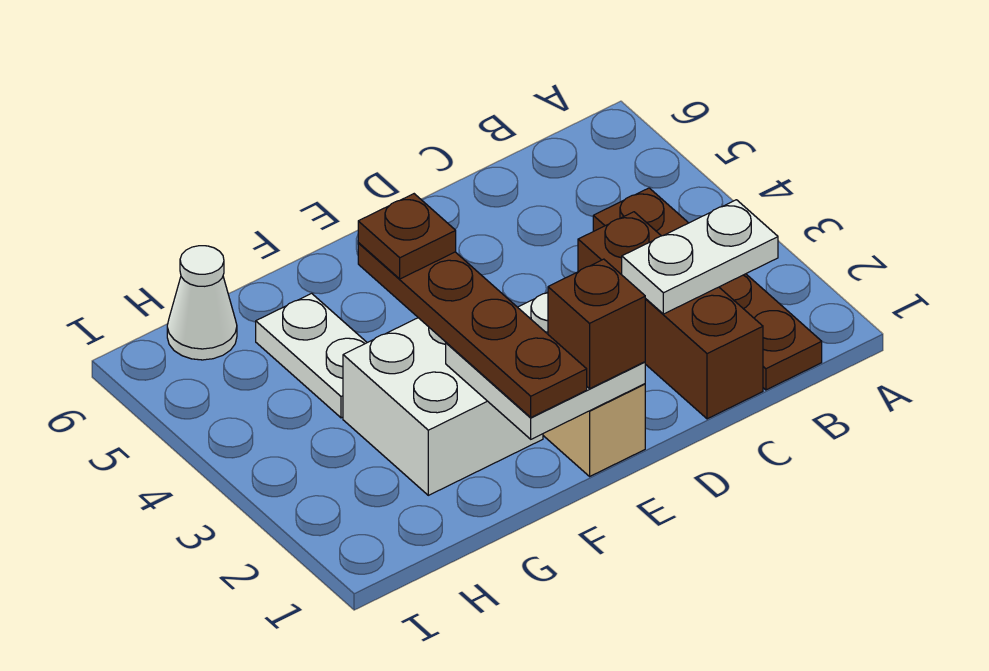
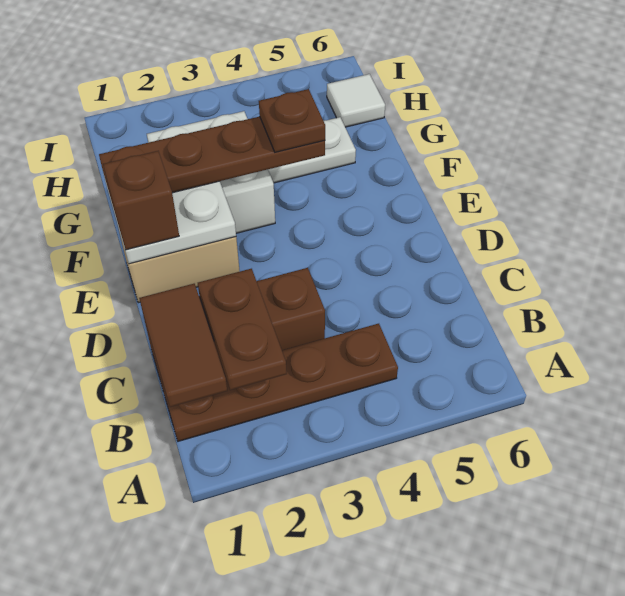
none -> brown tile B1:C1 level 2
white plate B2:C2 level 2 -> brown plate B2:C2 level 2
white cone H6 level 1 -> white tile H6 level 1

